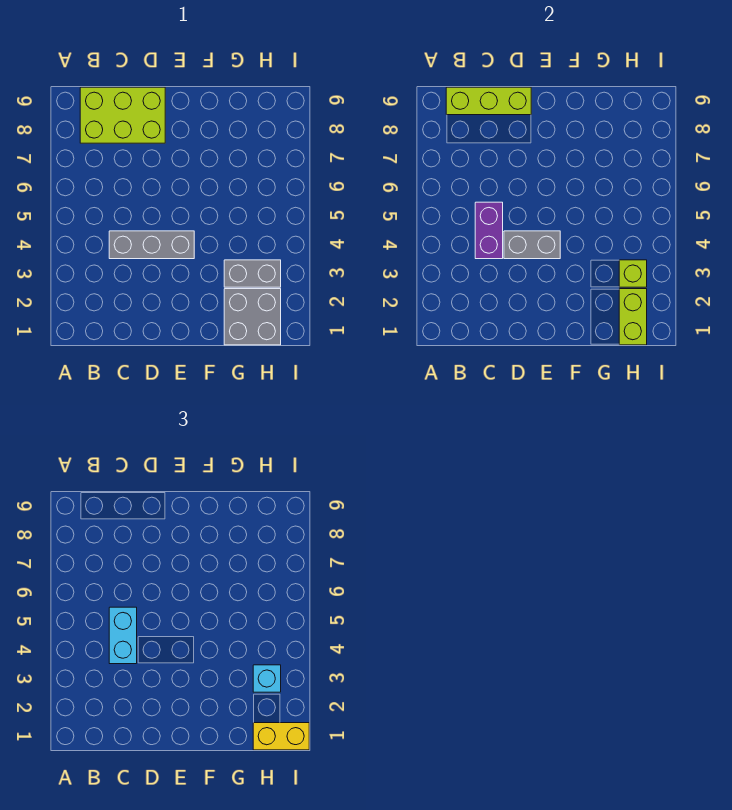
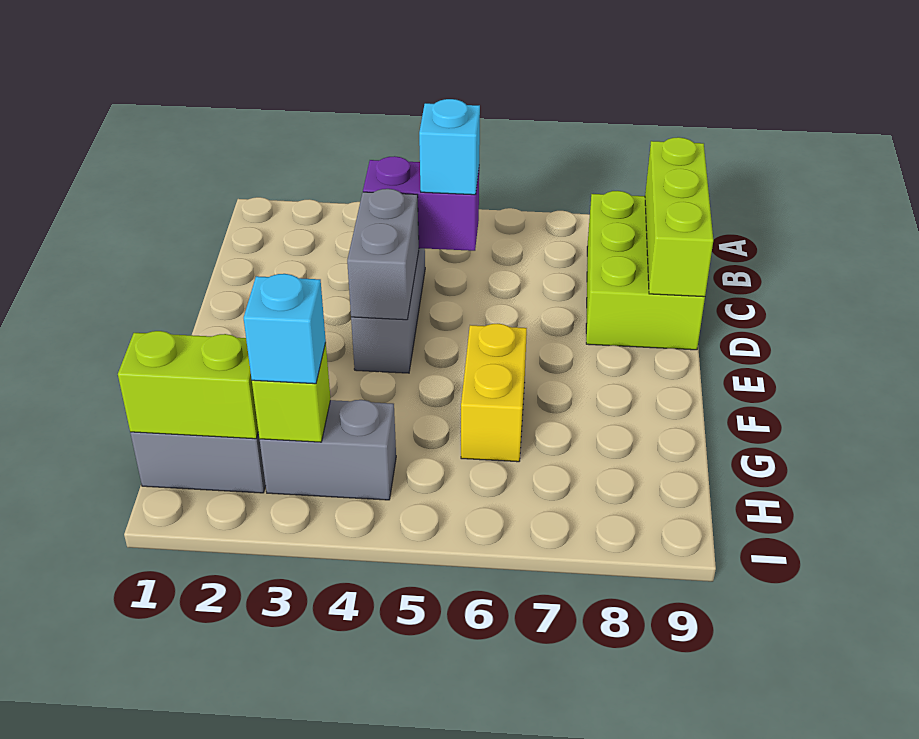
cyan brick C4:C5 level 3 -> cyan brick C5 level 3
grey brick G3:H3 level 1 -> grey brick H3:H4 level 1
yellow brick H1:I1 level 3 -> yellow brick F6:G6 level 1

